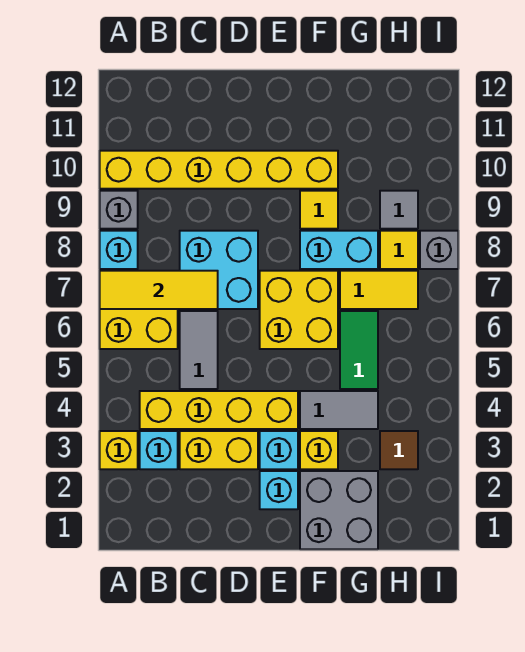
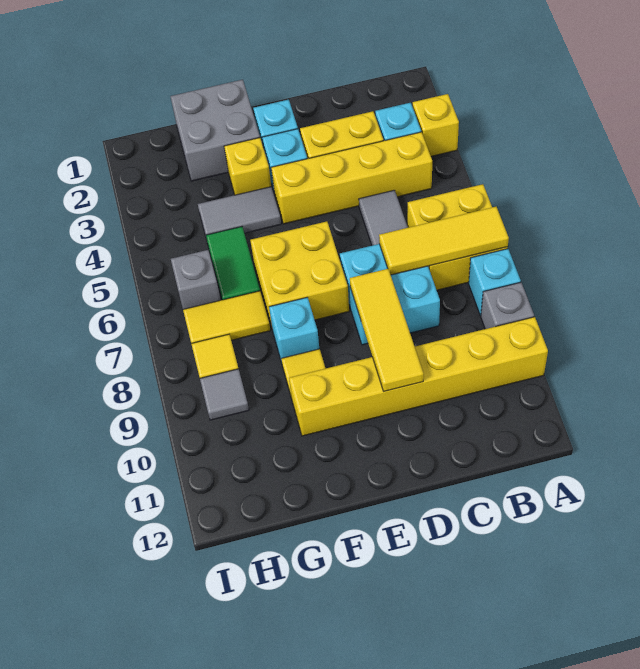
none -> yellow tile D8:D10 level 2
cyan brick F8:G8 level 1 -> cyan brick F8 level 1
brown tile H3 level 1 -> none
grey brick I8 level 1 -> grey brick H6 level 1

